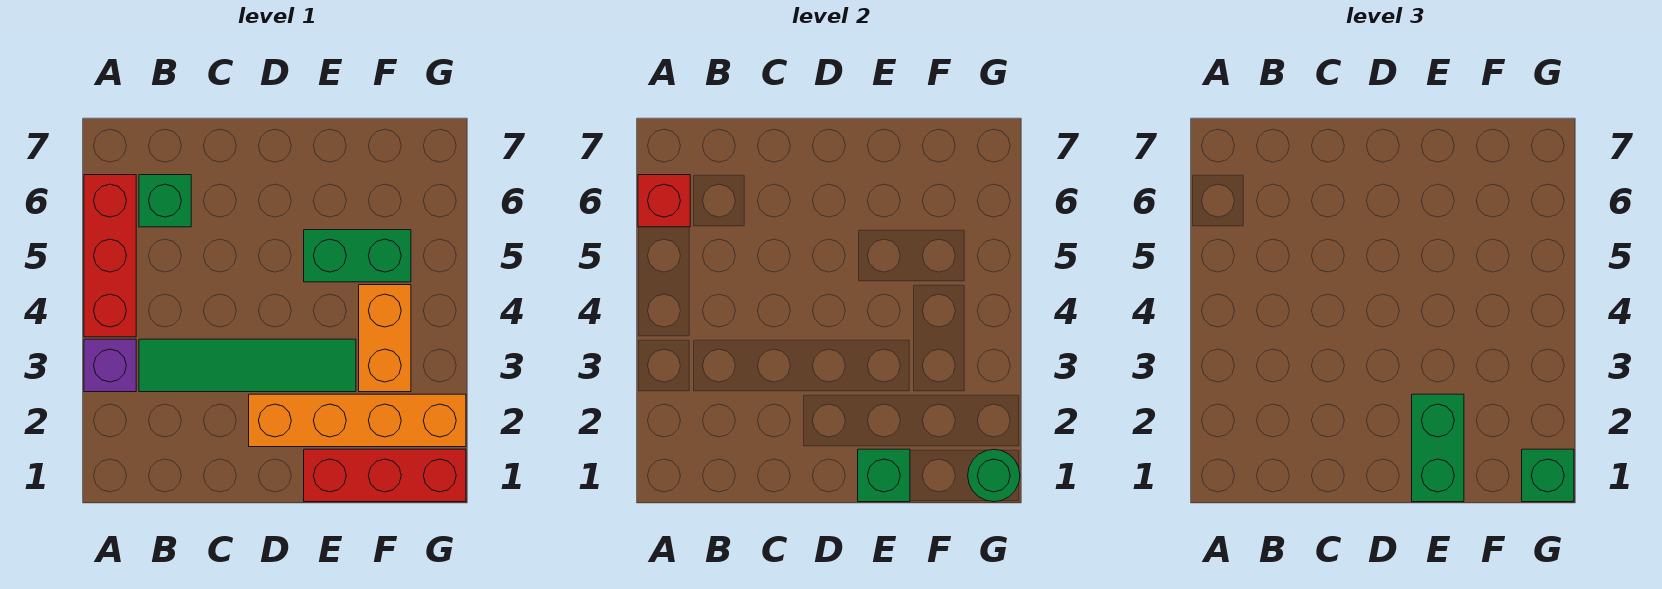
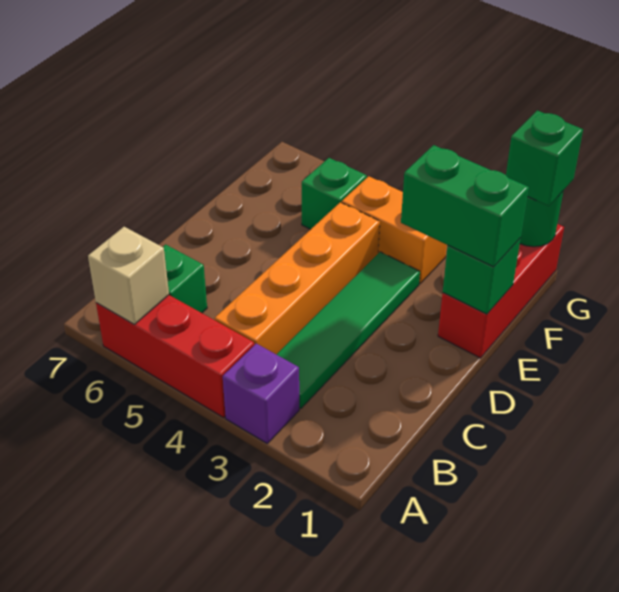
red brick A6 level 2 -> tan brick A6 level 2
orange brick D2:G2 level 1 -> orange brick B4:E4 level 1
green brick E5:F5 level 1 -> green brick F5 level 1

